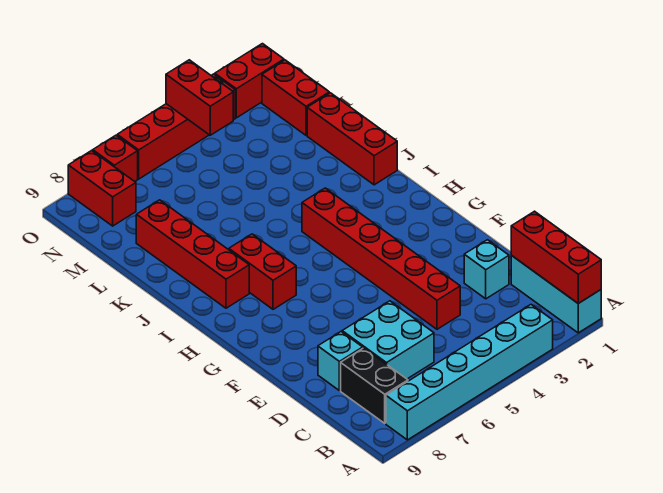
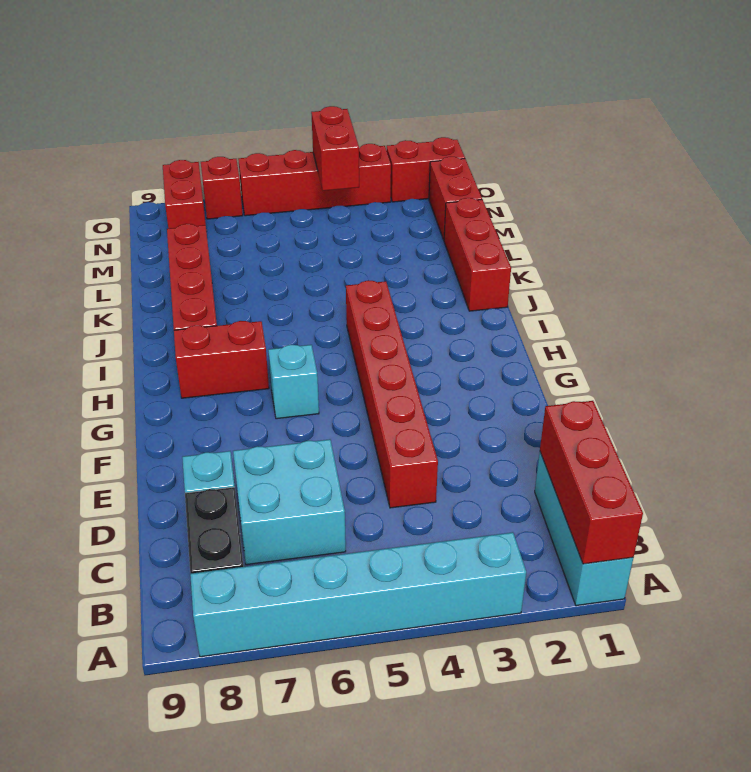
cyan brick D2 level 1 -> cyan brick G6 level 1
red brick H7:I7 level 1 -> red brick H7:H8 level 1

